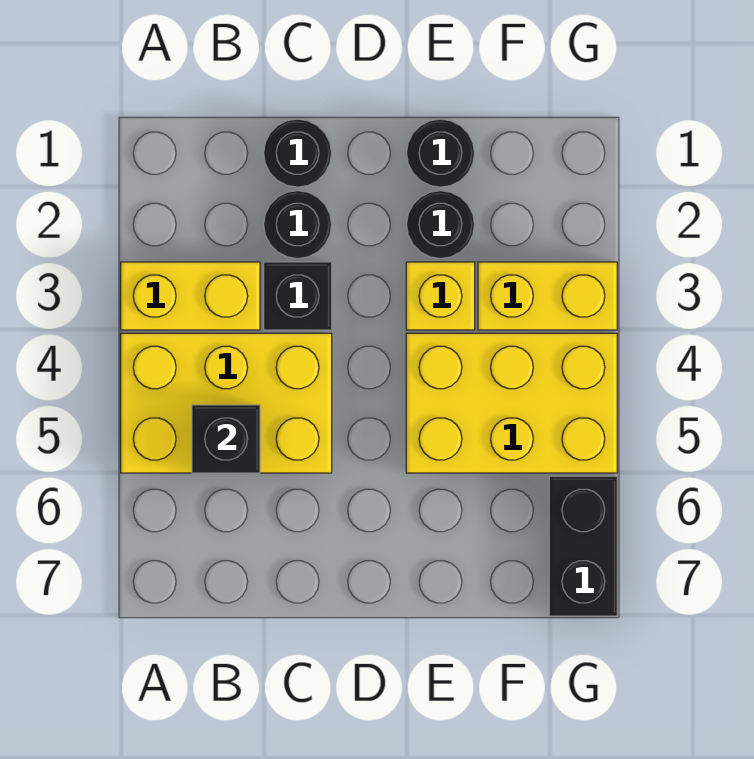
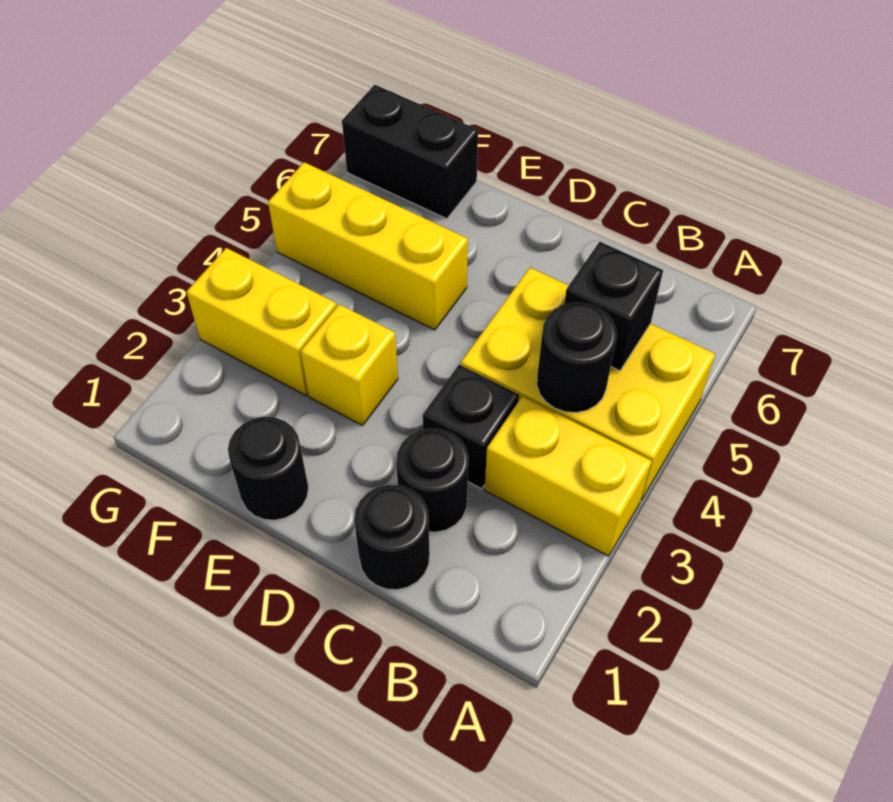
black round brick E2 level 1 -> black round brick B4 level 2
yellow brick E4:G5 level 1 -> yellow brick E5:G5 level 1
black brick G6:G7 level 1 -> black brick F7:G7 level 1

